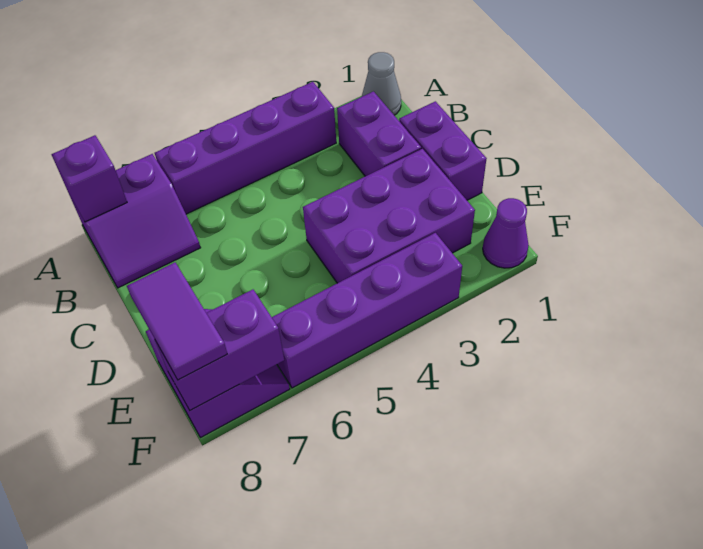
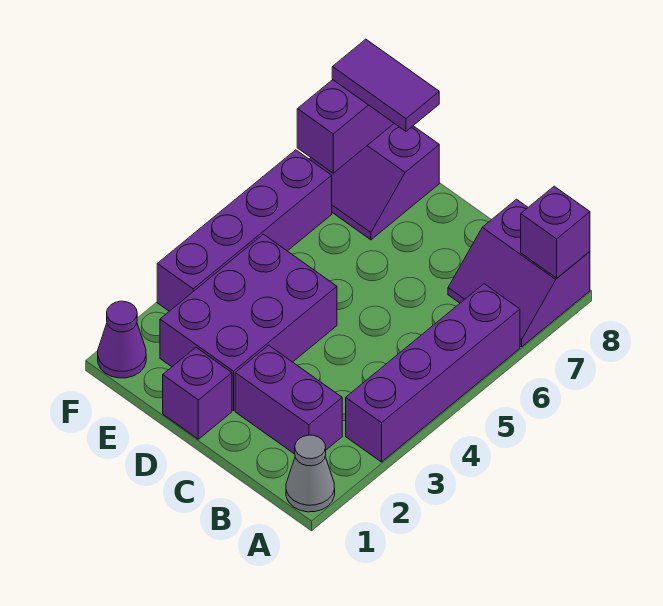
purple slope A7:B8 level 1 top A -> purple slope A7:B8 level 1 top 8
purple brick C1:D1 level 1 -> purple brick D1 level 1

